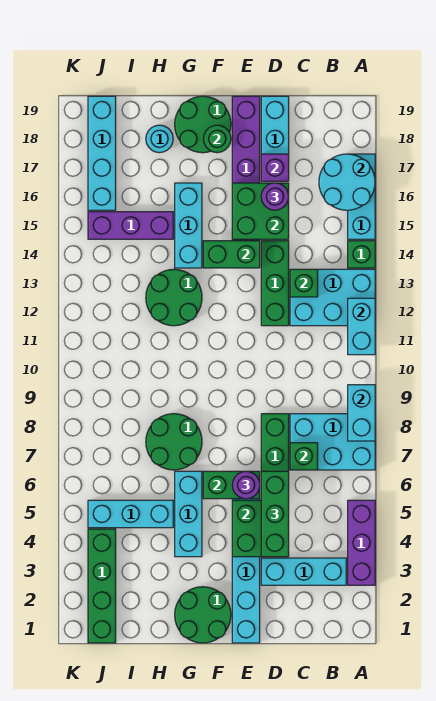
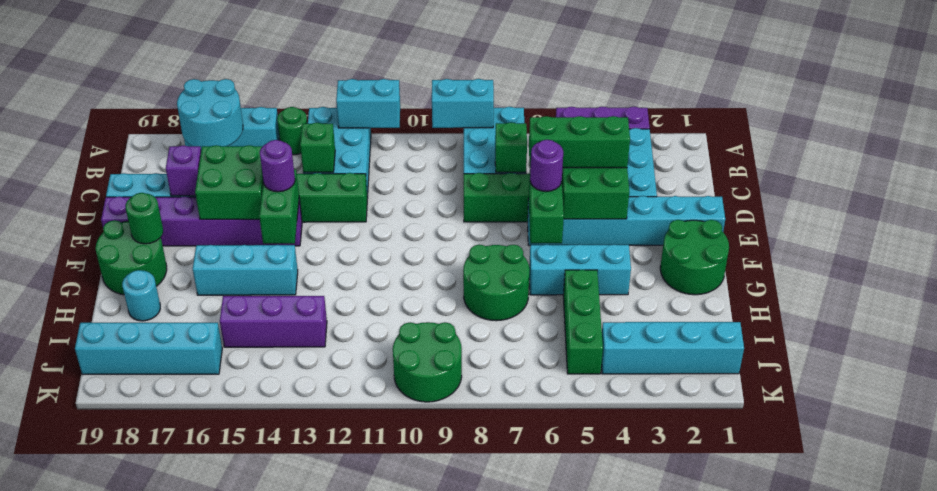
green brick A14 level 1 -> green round brick A14 level 1
purple round brick D16 level 3 -> purple round brick E14 level 3
green round brick G12:H13 level 1 -> green round brick J9:K10 level 1
cyan brick H5:J5 level 1 -> green brick H5:J5 level 1
purple brick H15:J15 level 1 -> purple brick I13:I15 level 1
green brick J1:J4 level 1 -> cyan brick J1:J4 level 1

